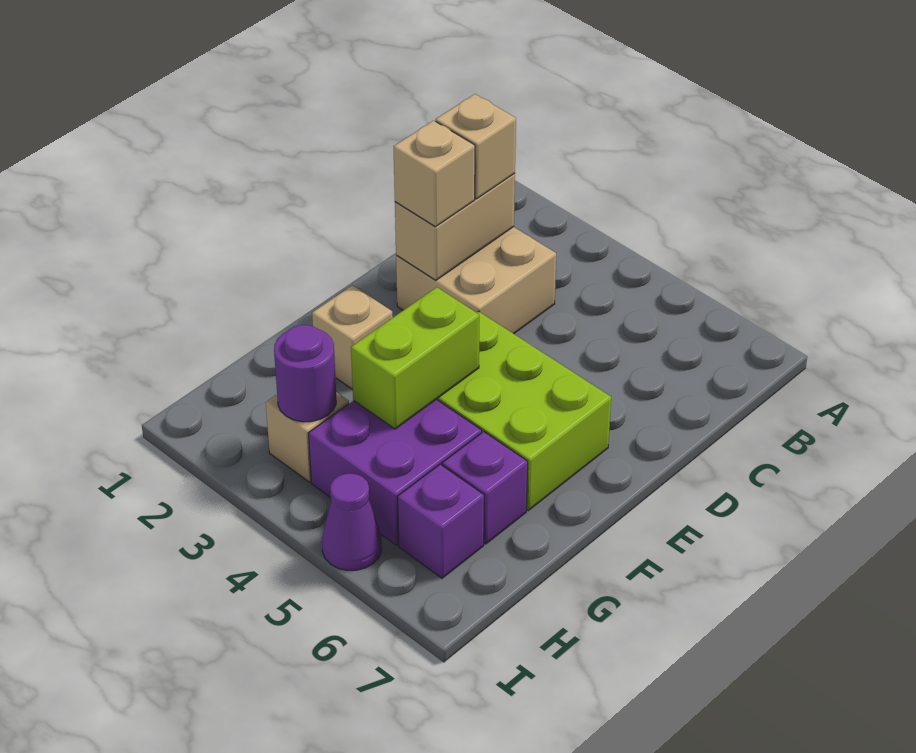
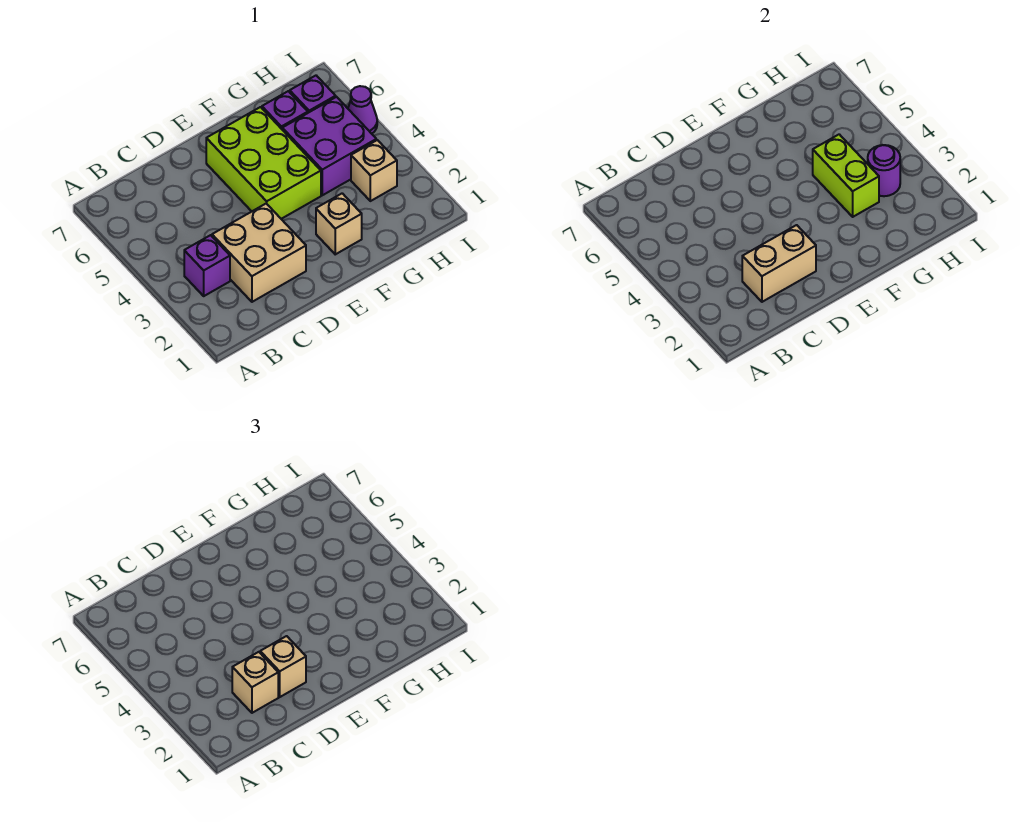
none -> purple brick B3 level 1
lime brick F4:G4 level 2 -> lime brick G3:G4 level 2

